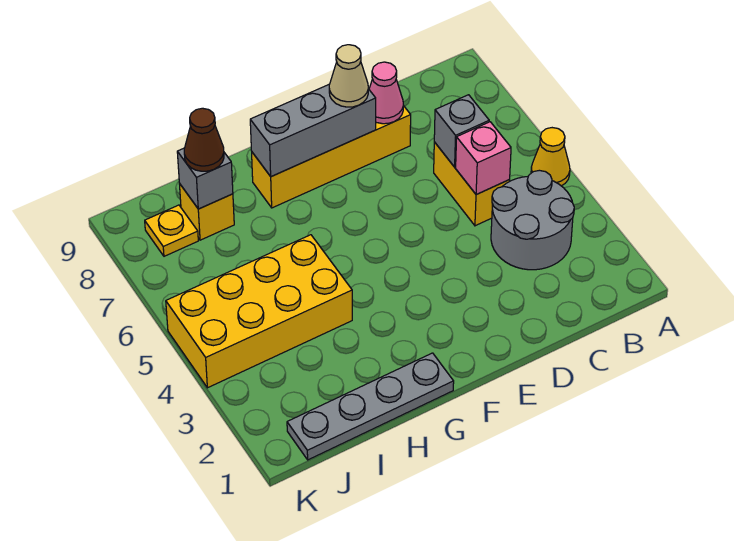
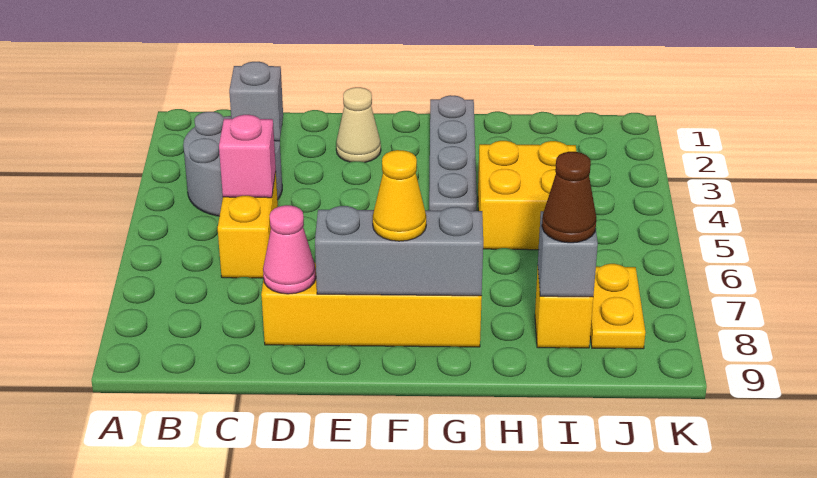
yellow cone A5 level 1 -> yellow cone F8 level 3
grey brick C6 level 2 -> grey brick C3 level 2
tan cone E8 level 3 -> tan cone E2 level 1
grey plate G1:J1 level 1 -> grey plate G1:G4 level 1
yellow brick H4:K5 level 1 -> yellow brick H4:I5 level 1
yellow plate J8 level 1 -> yellow plate J7:J8 level 1

